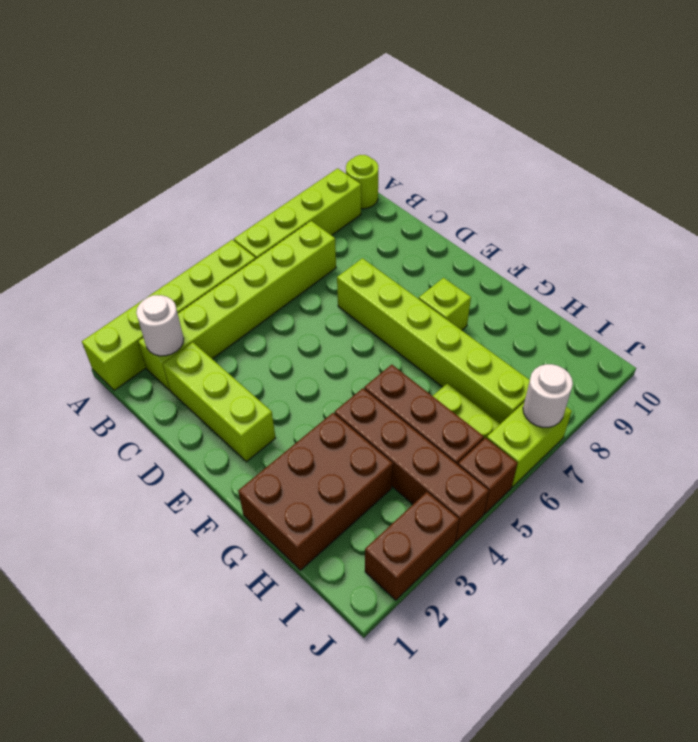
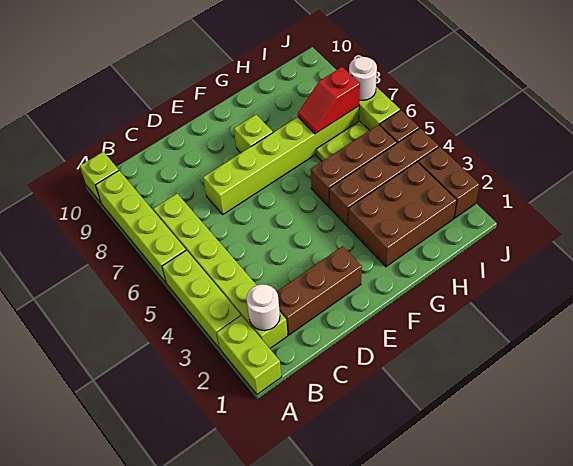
lime round brick A10 level 1 -> lime brick A10 level 1
lime brick C2:E2 level 1 -> brown brick C2:E2 level 1
brown brick G1:H3 level 1 -> brown brick G2:I3 level 1
none -> red slope H7:I7 level 2 top I

